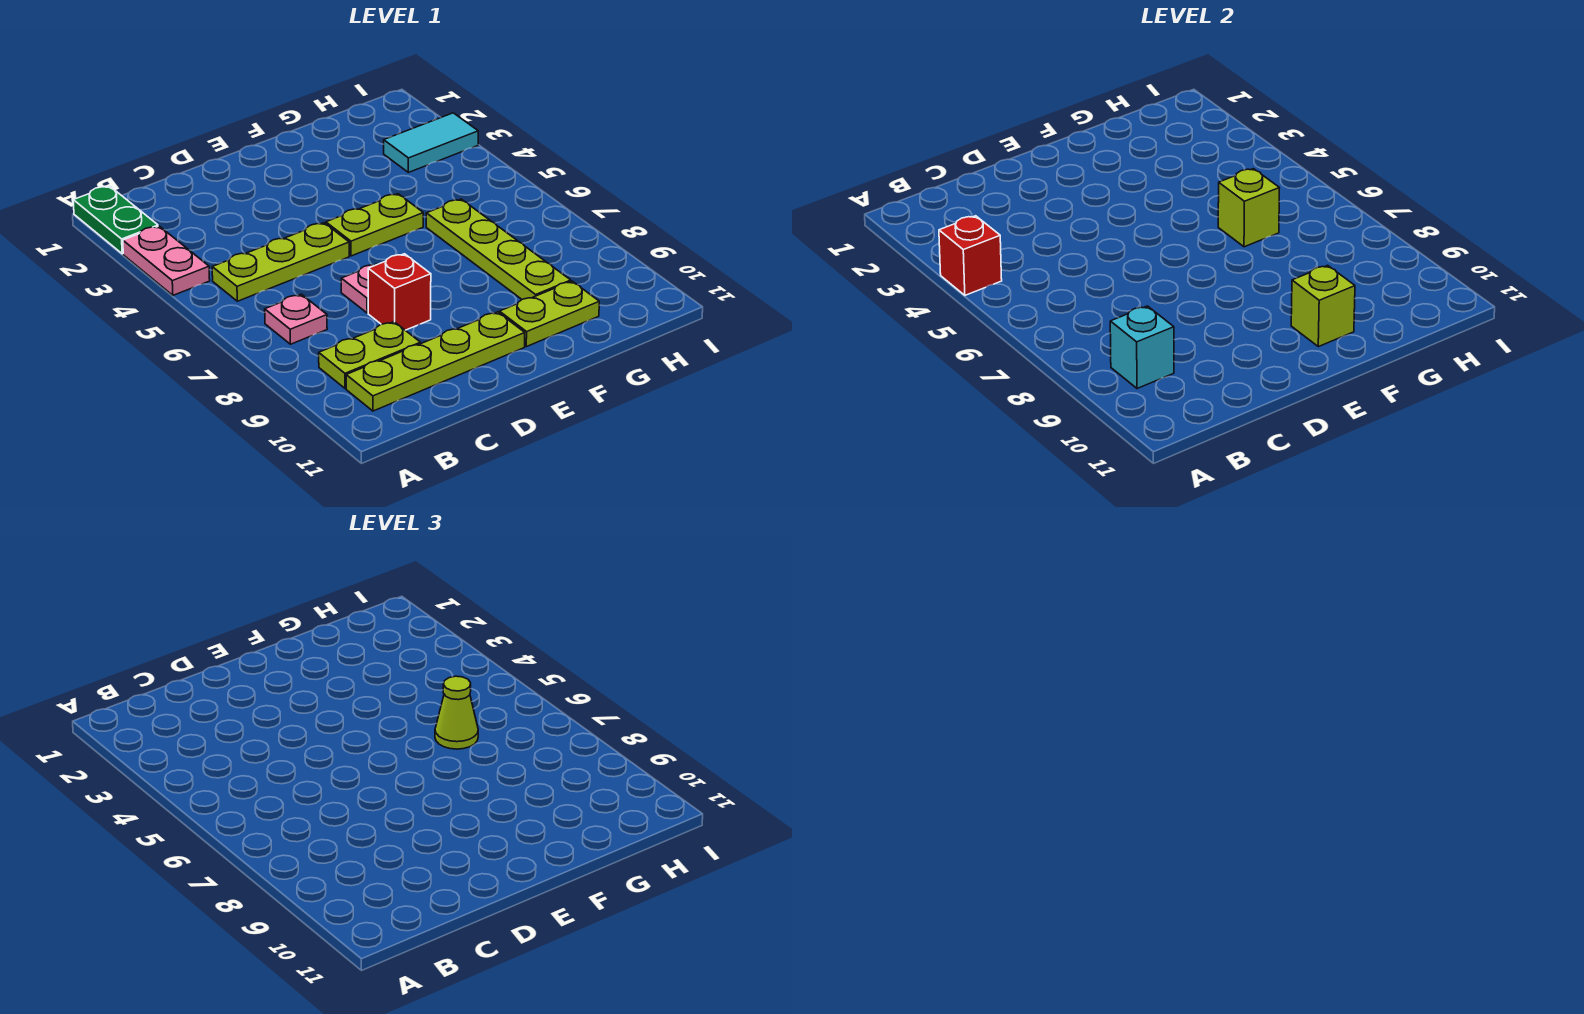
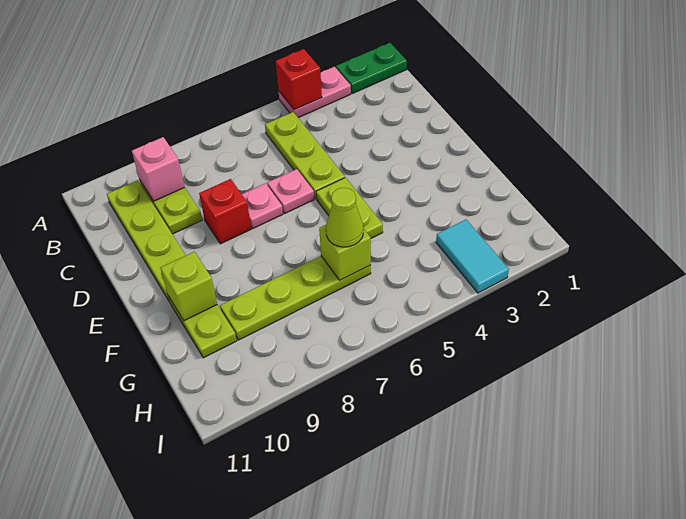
pink plate B7 level 1 -> pink plate D6 level 1
cyan brick B9 level 2 -> pink brick B9 level 2

